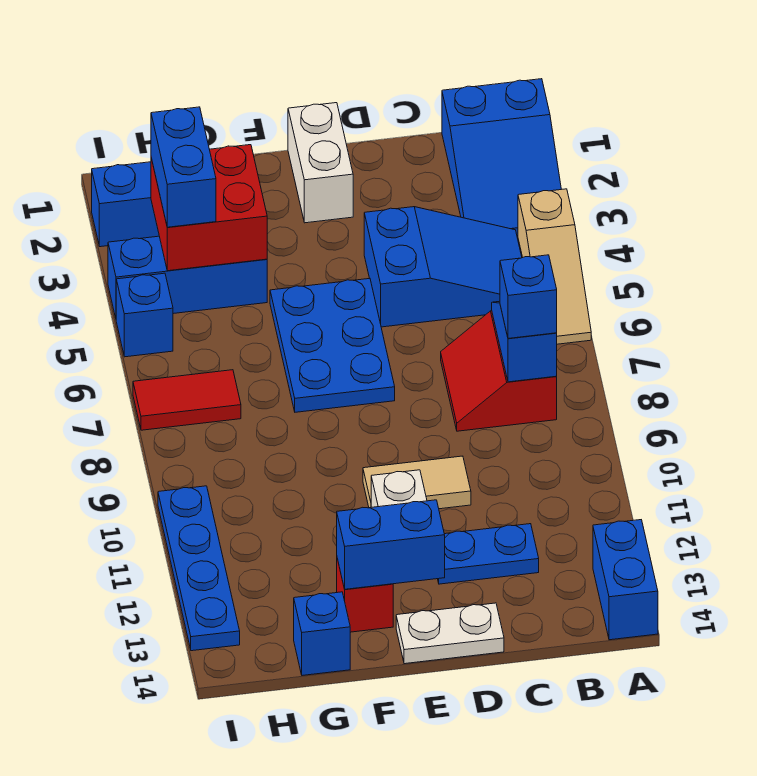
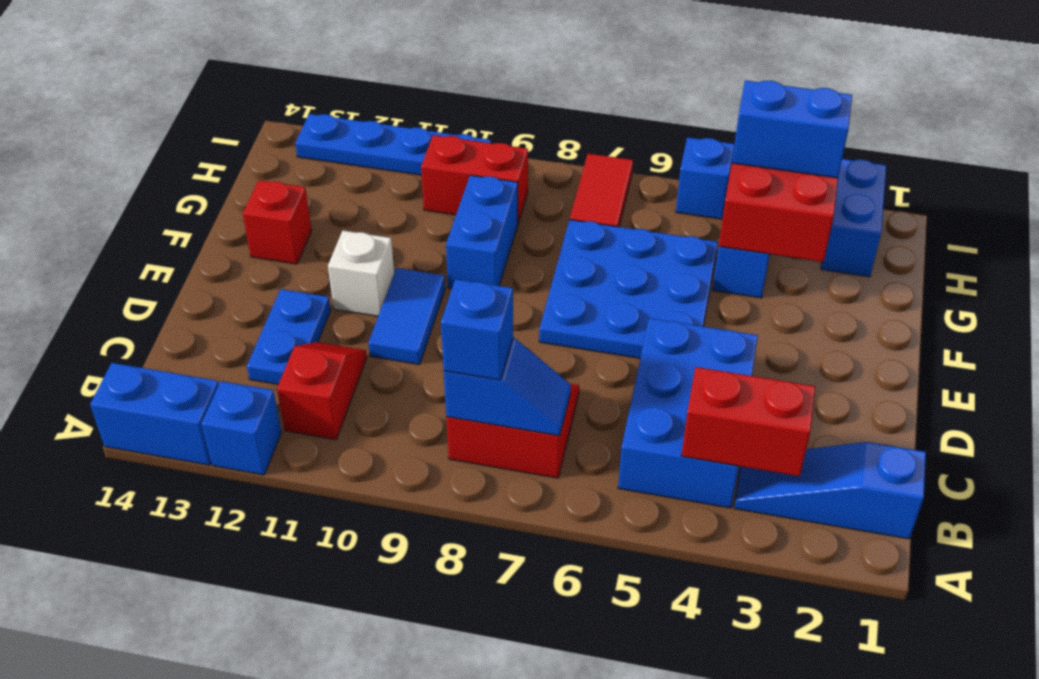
blue slope A1:B3 level 1 top 1 -> blue slope B1:B3 level 1 top 1
tan slope A4:A6 level 1 top 4 -> none
none -> red brick B3:B4 level 2
blue slope B4:D5 level 1 top D -> blue brick B4:D5 level 1
none -> red slope B11:C11 level 1 top B
tan tile D10:E10 level 1 -> blue tile D10:E10 level 1
white plate D14:E14 level 1 -> none
white brick E1:E2 level 1 -> none
blue plate E5:F7 level 1 -> blue plate E5:G7 level 1
blue brick E13:F13 level 2 -> blue brick F9:G9 level 1
blue brick G14 level 1 -> blue brick A12 level 1
none -> red brick H9:H10 level 1

